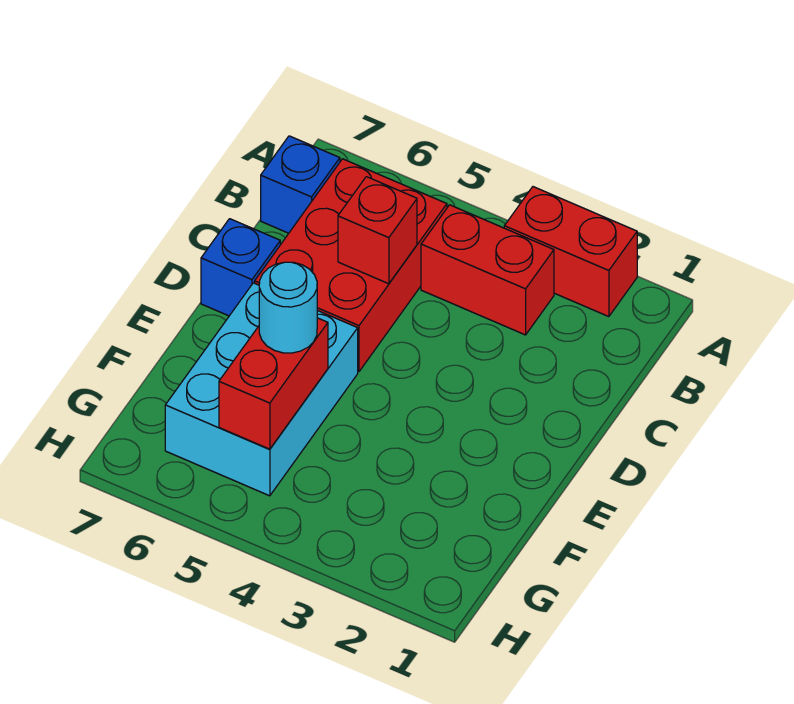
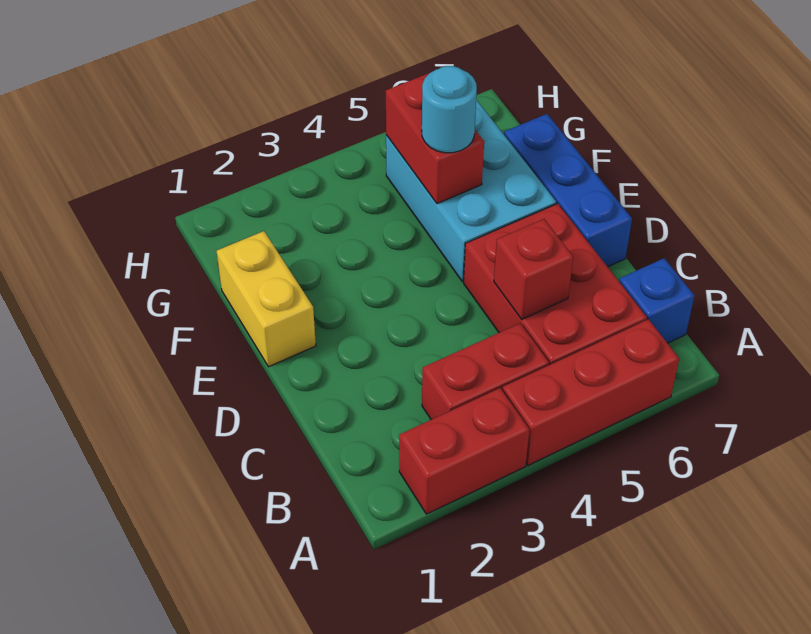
none -> red brick A4:A6 level 1
blue brick D7 level 1 -> blue brick D7:F7 level 1
none -> yellow brick E1:F1 level 1

